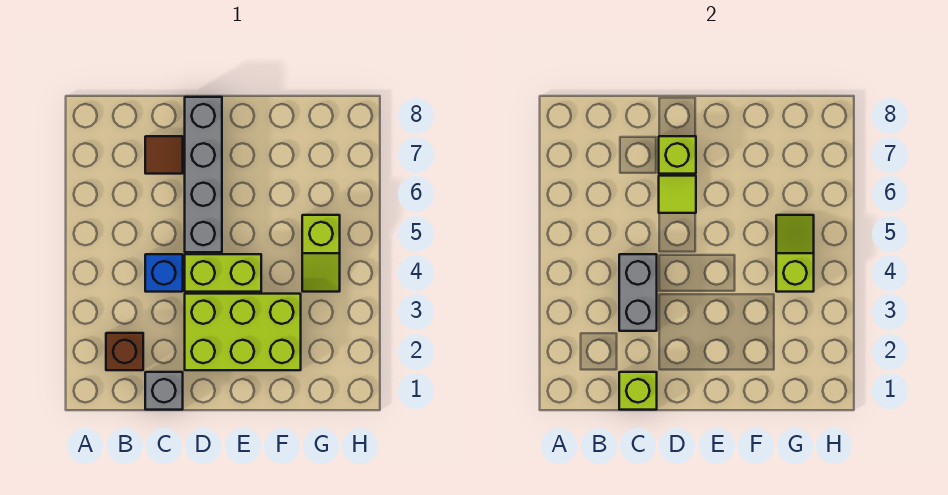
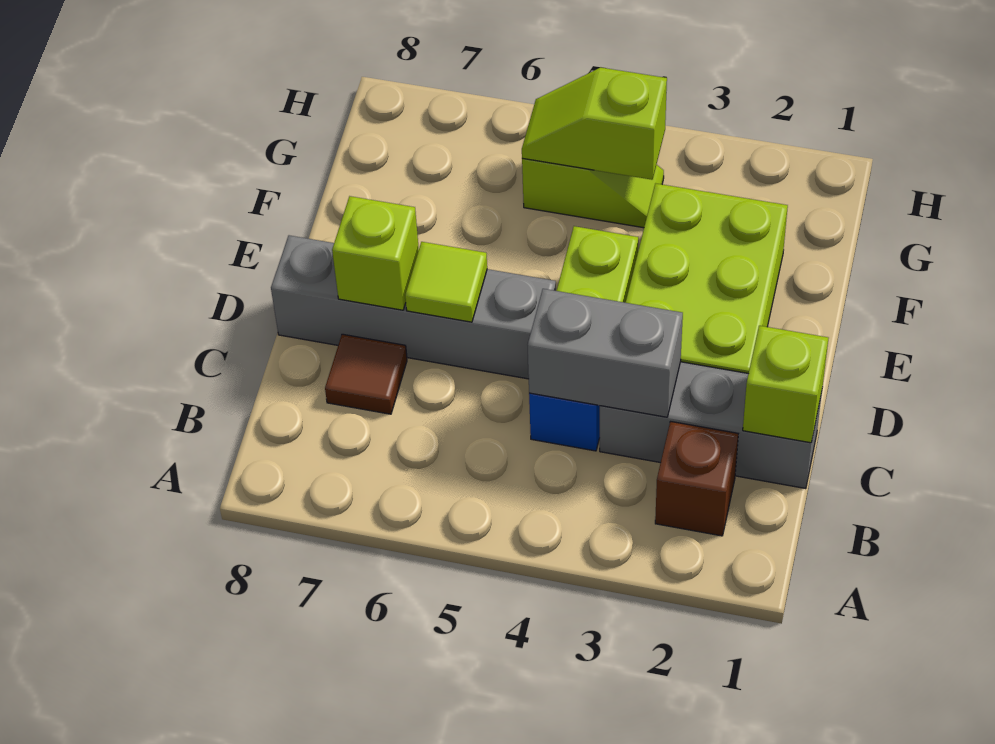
grey brick C1 level 1 -> grey brick C1:C3 level 1

